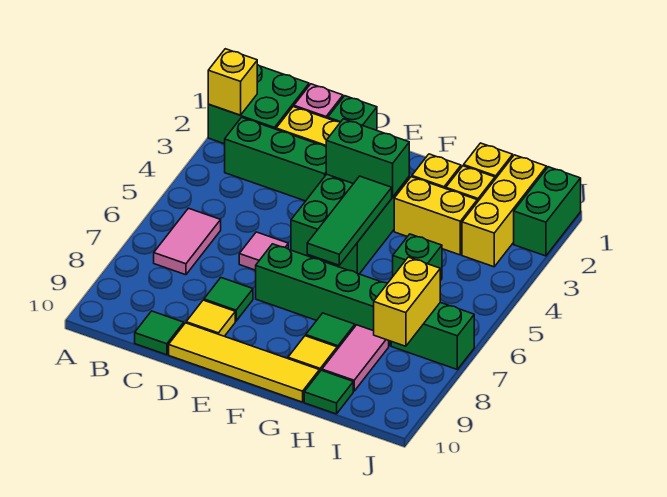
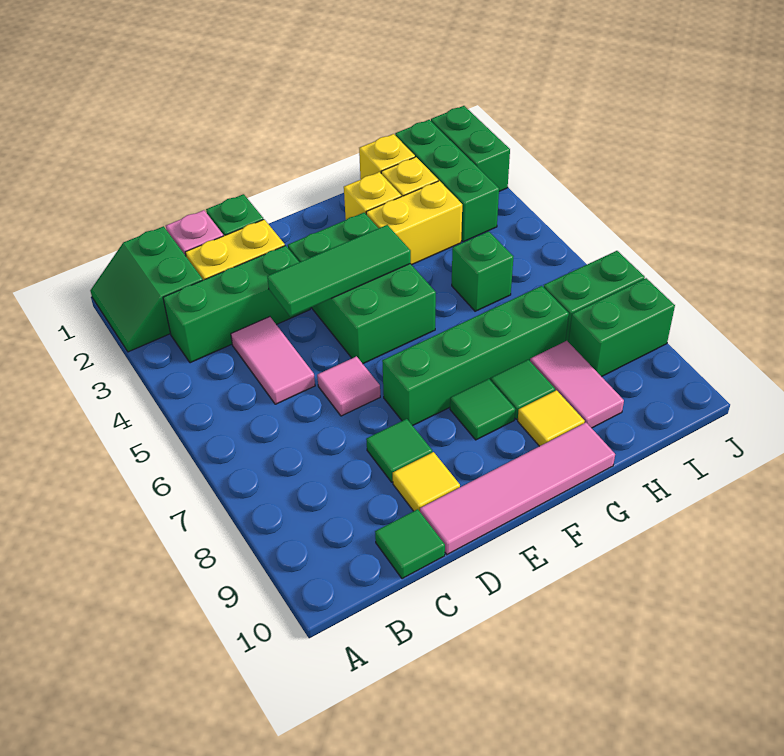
green brick A1:B2 level 1 -> green slope A1:B2 level 1 top B
yellow brick A2 level 2 -> none
pink tile B6:B7 level 1 -> pink tile C4:C5 level 1
yellow tile D10:G10 level 1 -> pink tile D10:G10 level 1
green brick E3:F3 level 2 -> green brick I8:J8 level 1
green tile F4:F6 level 2 -> green tile D4:F4 level 2
green tile H10 level 1 -> green tile F8 level 1
yellow brick I1:I3 level 1 -> green brick I1:I3 level 1
yellow brick I7:I8 level 2 -> none

